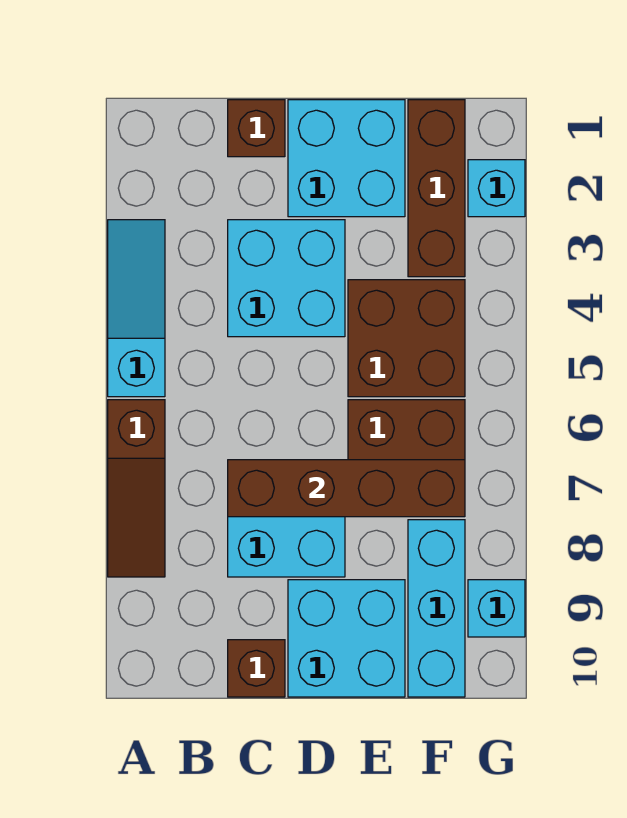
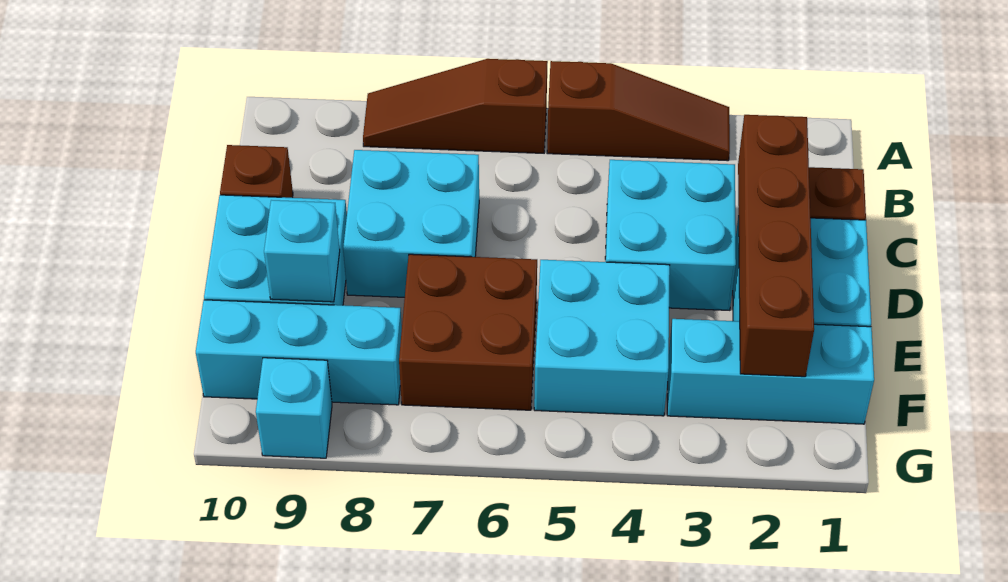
cyan slope A3:A5 level 1 top 5 -> brown slope A3:A5 level 1 top 5
brown brick C7:F7 level 2 -> brown brick C2:F2 level 2
brown brick E4:F5 level 1 -> cyan brick E4:F5 level 1
brown brick F1:F3 level 1 -> cyan brick F1:F3 level 1
cyan brick G2 level 1 -> cyan brick E9 level 2

